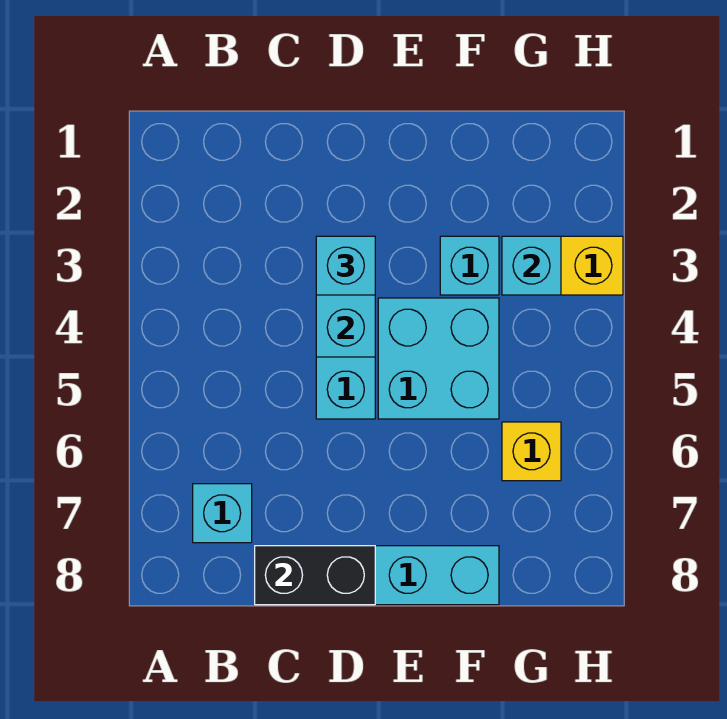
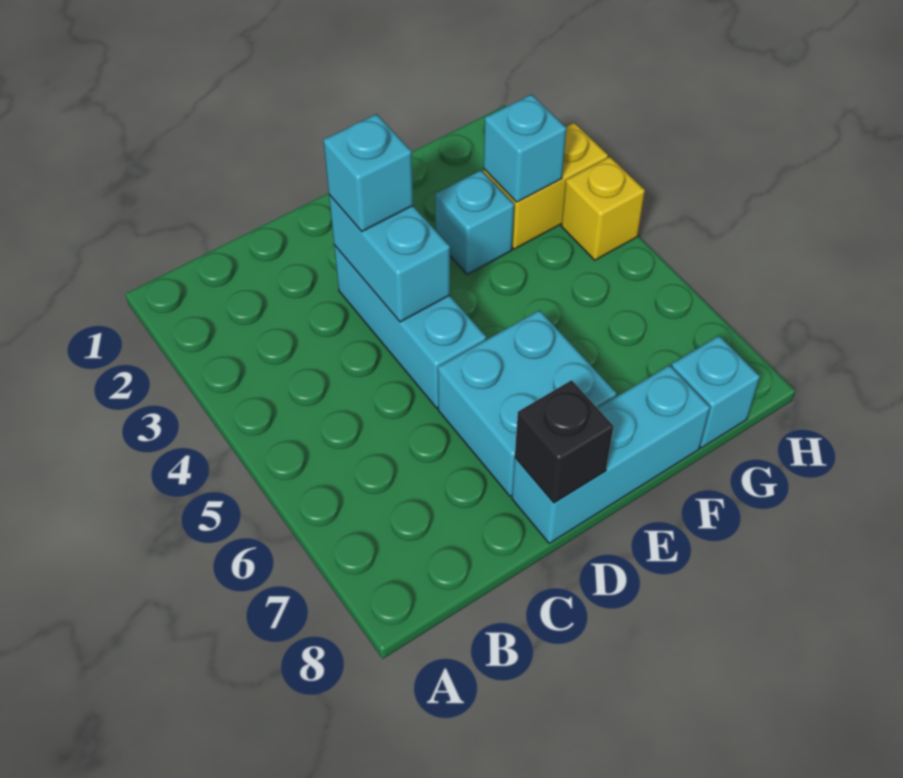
cyan brick B7 level 1 -> cyan brick G8 level 1
black brick C8:D8 level 2 -> black brick D8 level 2
cyan brick E4:F5 level 1 -> cyan brick D6:E7 level 1
yellow brick G6 level 1 -> yellow brick H4 level 1

